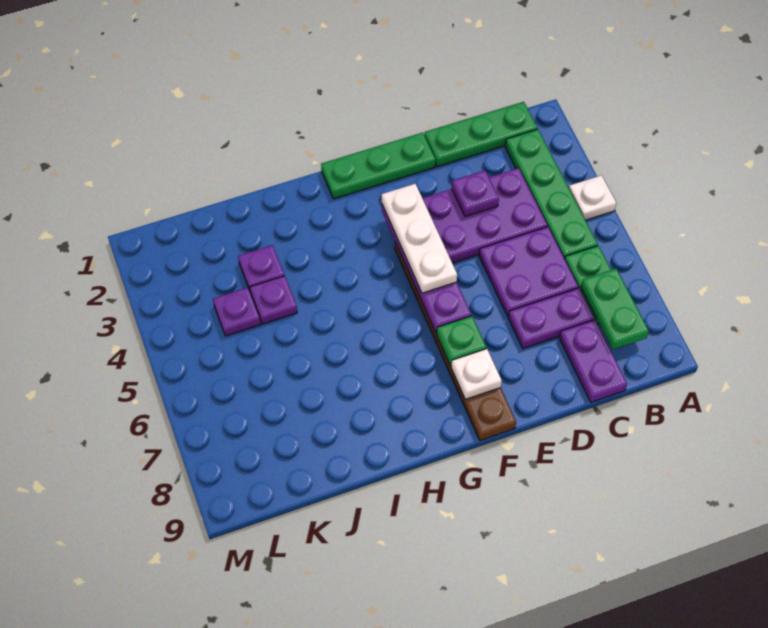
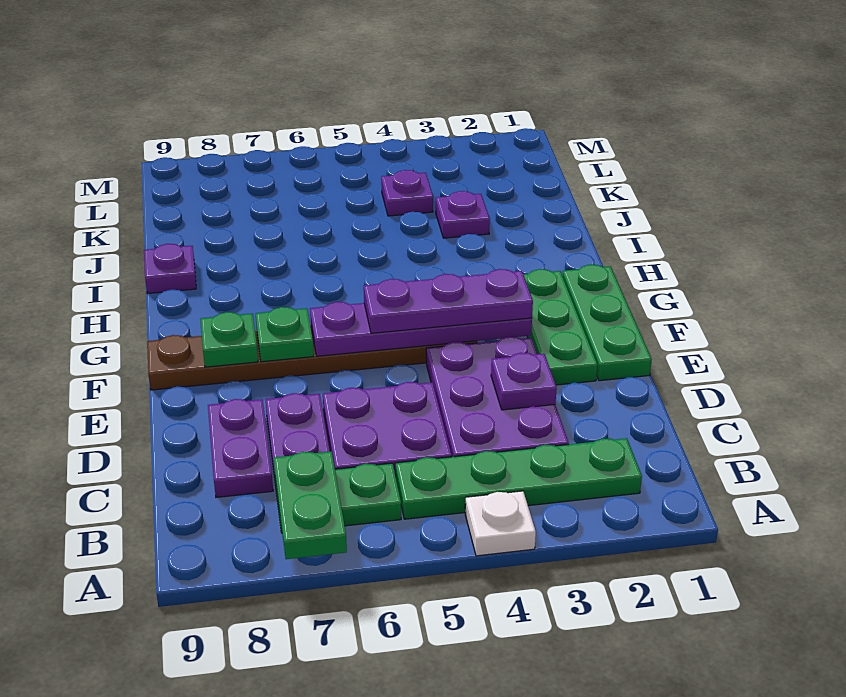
green plate B1:D1 level 1 -> green plate E2:G2 level 1
green plate B7:B8 level 2 -> green plate A7:B7 level 2
purple plate C8:C9 level 1 -> purple plate C8:D8 level 1
white plate F3:F5 level 3 -> purple plate F3:F5 level 3
white plate F8 level 2 -> green plate F8 level 2
purple plate J4 level 1 -> purple plate I9 level 1

